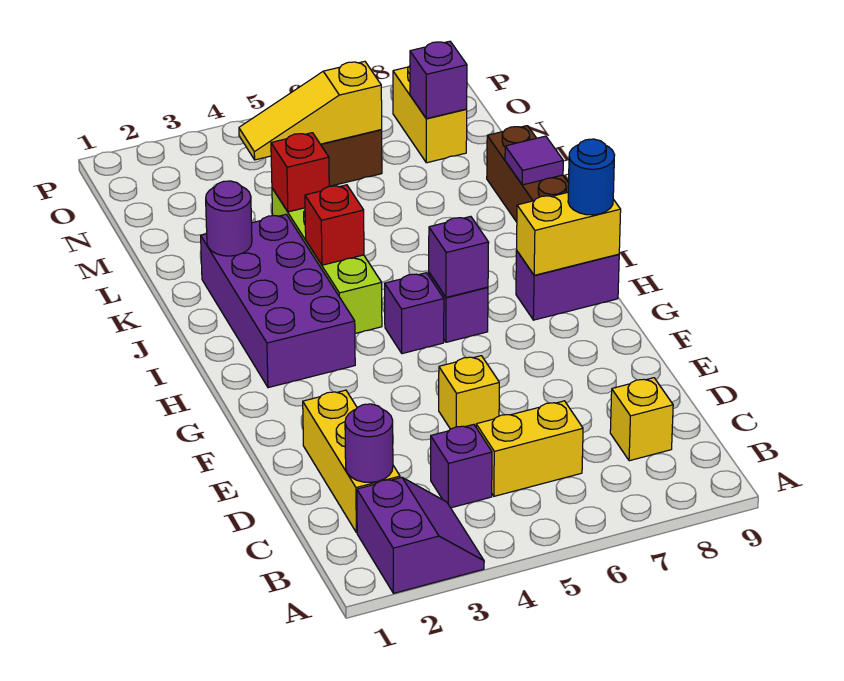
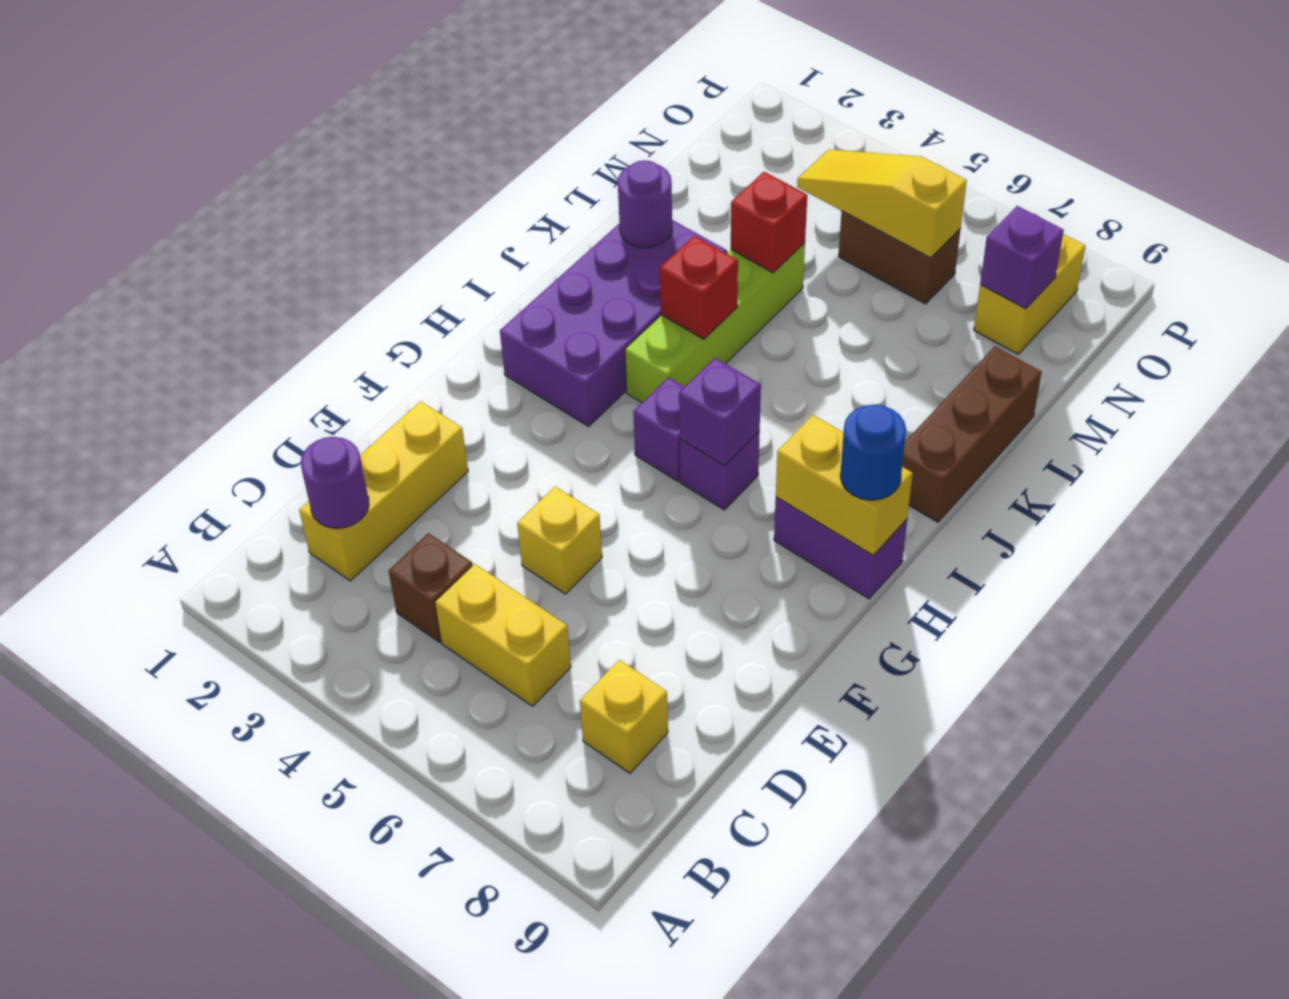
purple slope A2:B3 level 1 top 2 -> none
purple brick C4 level 1 -> brown brick C4 level 1
purple tile K9 level 2 -> none

